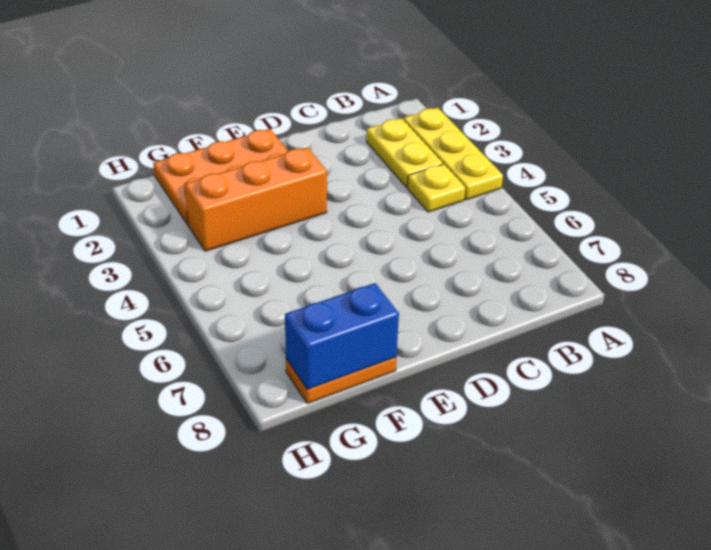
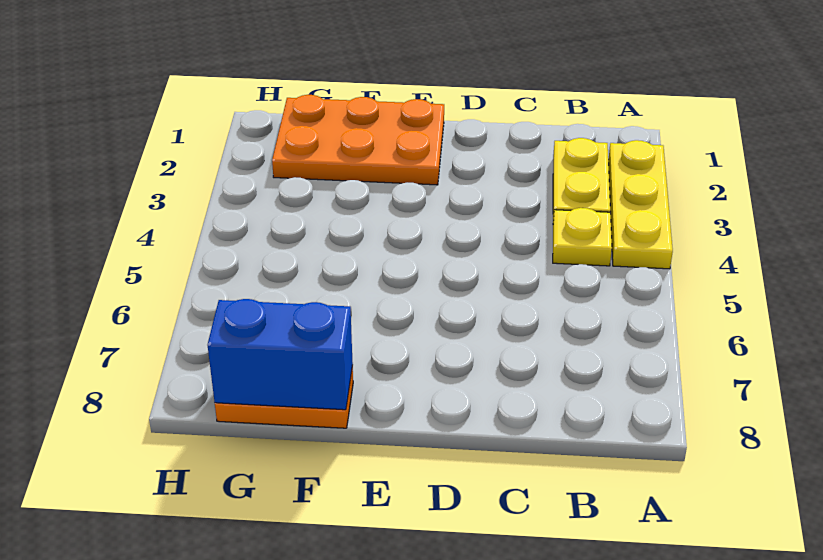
orange brick E3:G3 level 1 -> none

